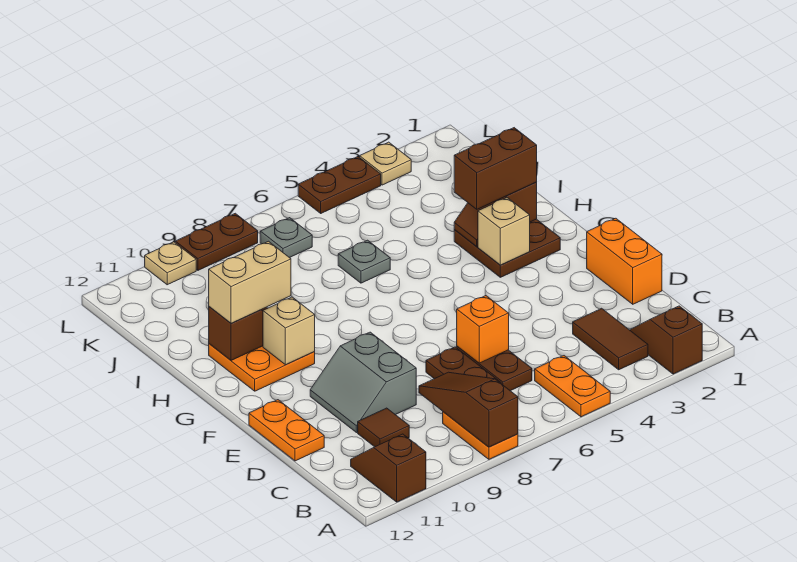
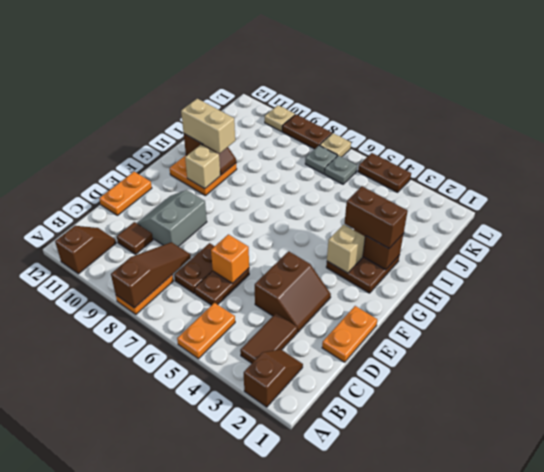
orange brick D1:E1 level 1 -> orange plate D1:E1 level 1
none -> brown slope D3:E4 level 1 top 4
grey plate I6 level 1 -> grey plate K6 level 1
tan plate L3 level 1 -> tan plate L7 level 1

